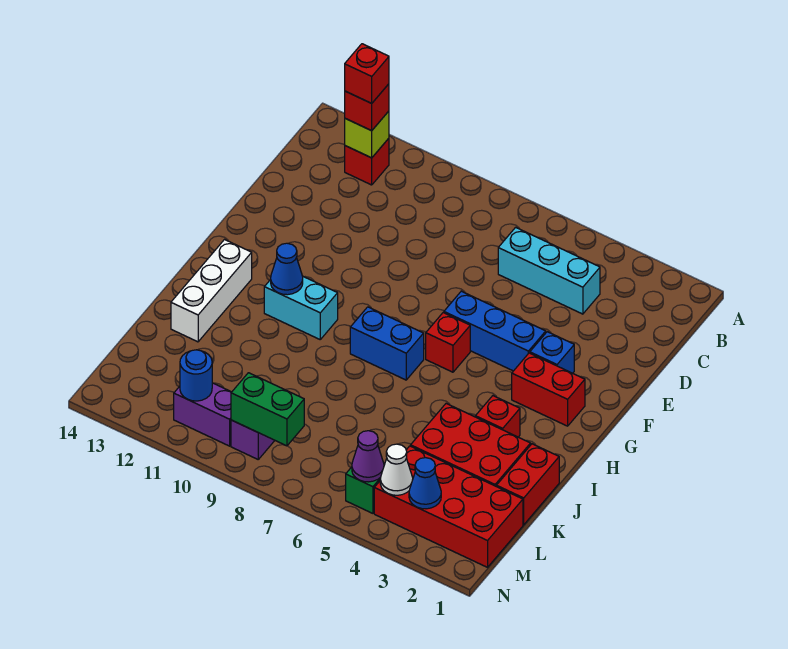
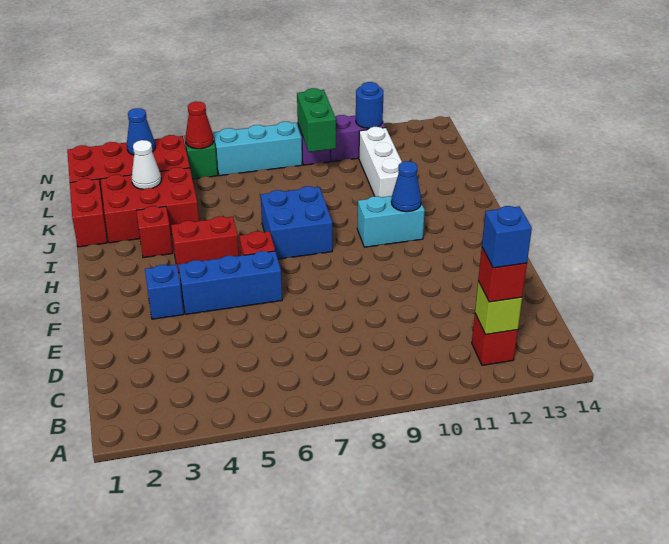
red brick B12 level 4 -> blue brick B12 level 4
cyan brick C4:C6 level 1 -> cyan brick M6:M8 level 1
red brick G2:G3 level 1 -> red brick H4:H5 level 1
blue brick H7:H8 level 1 -> blue brick H7:I8 level 1
white brick H13:J13 level 1 -> white brick J11:L11 level 1
white cone M4 level 2 -> white cone K3 level 2
purple cone M5 level 2 -> red cone M5 level 2
green brick M8:M9 level 2 -> green brick L9:M9 level 2

